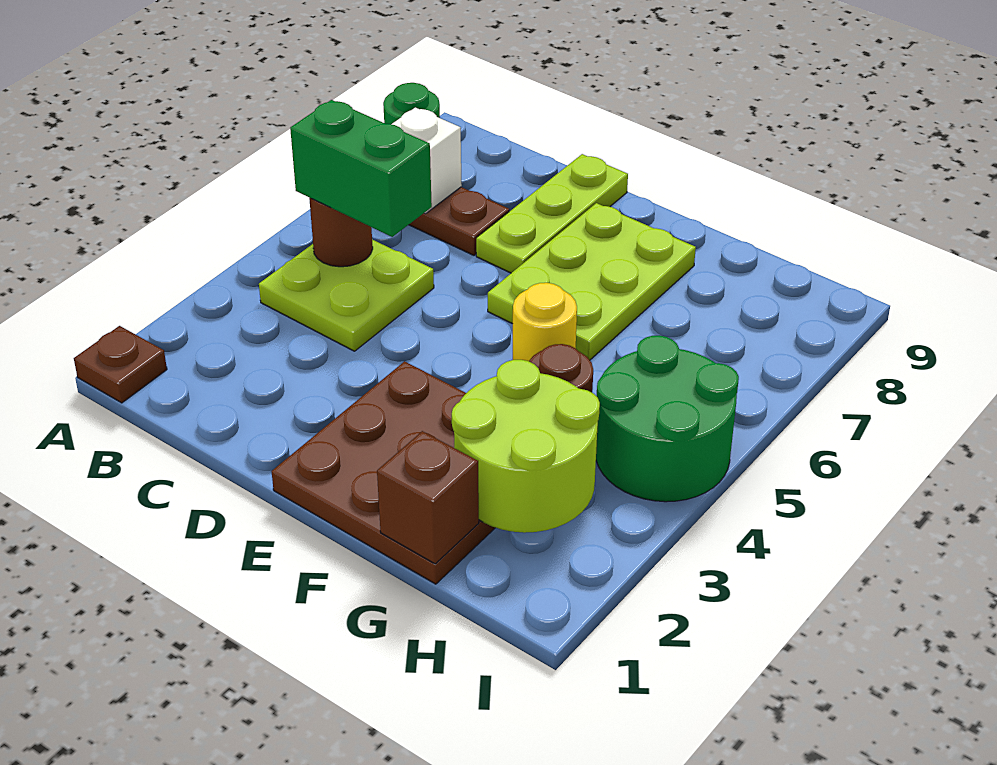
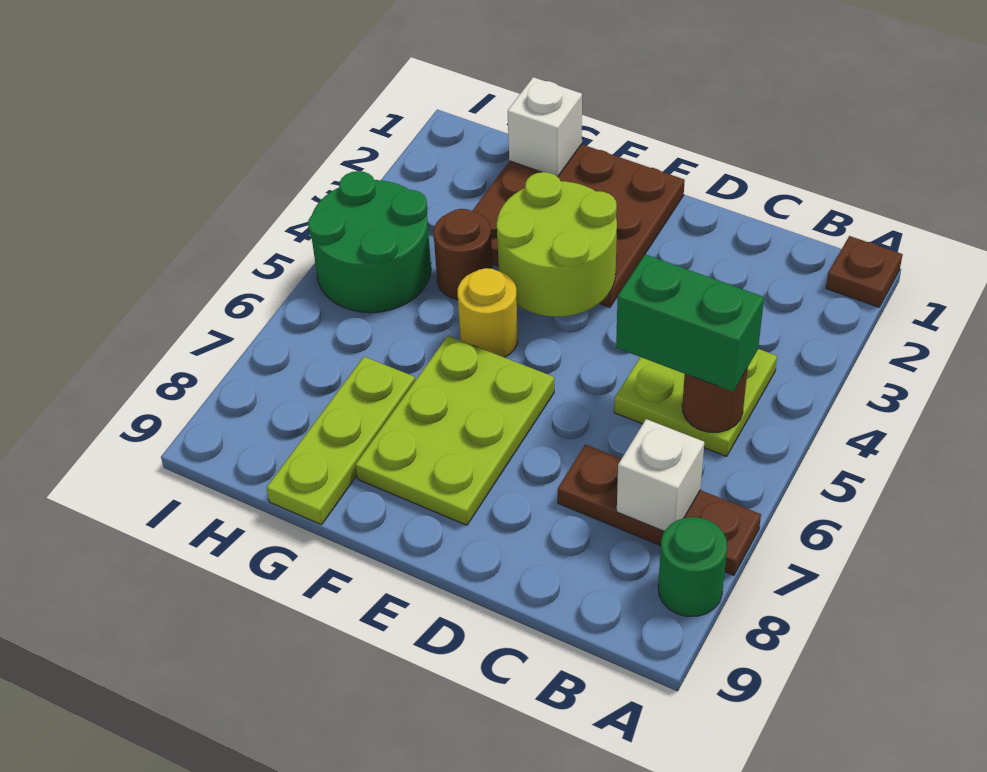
lime plate D7:D9 level 1 -> lime plate G7:G9 level 1
brown brick G1 level 2 -> white brick G1 level 2
lime round brick G2:H3 level 2 -> lime round brick E3:F4 level 2

